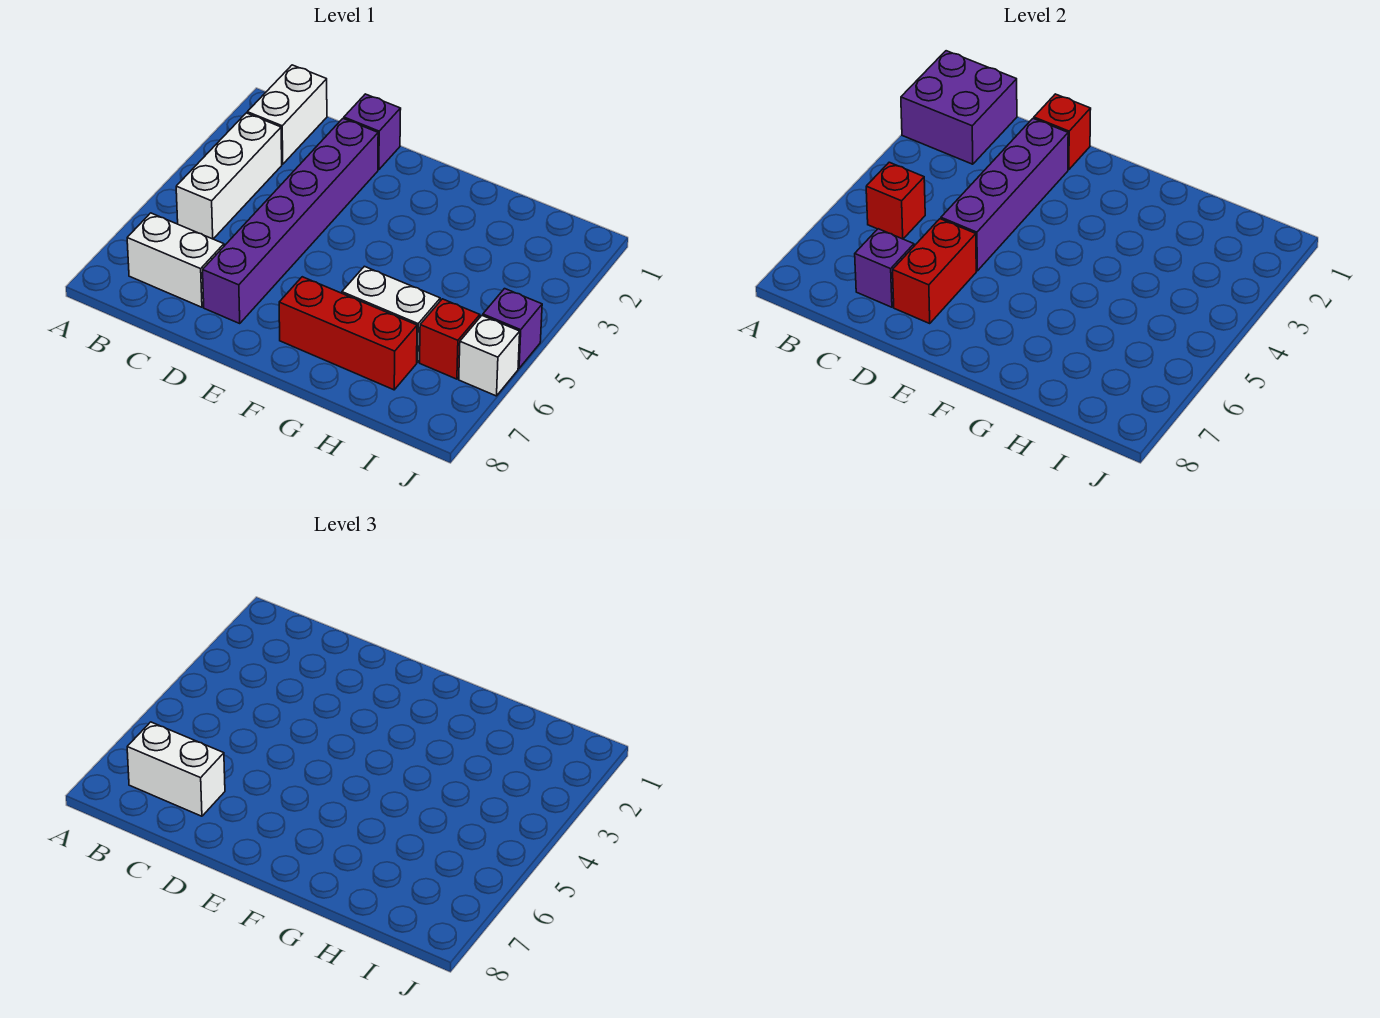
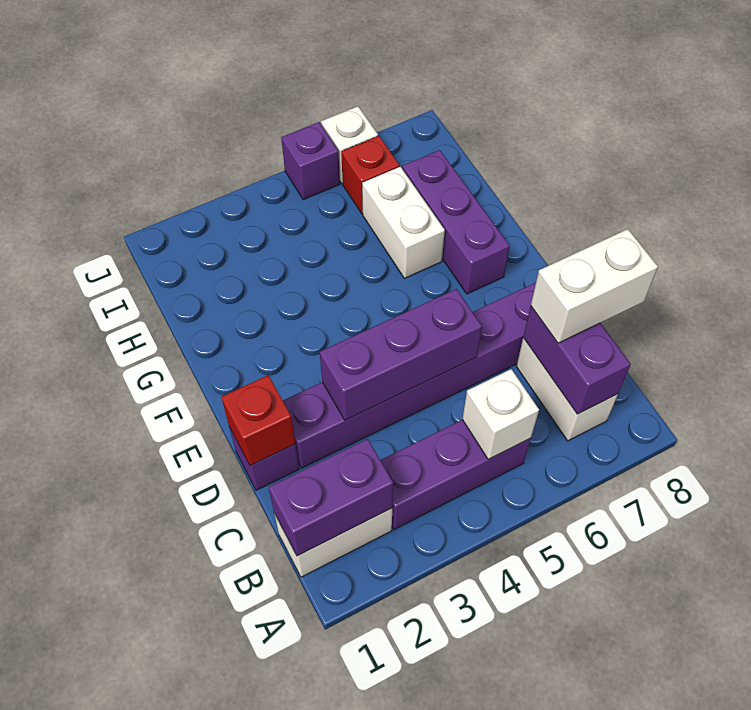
purple brick A1:B2 level 2 -> purple brick B1:B2 level 2
white brick B3:B5 level 1 -> purple brick B3:B5 level 1
red brick B5 level 2 -> white brick B5 level 2
white brick B7:C7 level 3 -> white brick C7:C8 level 3
purple brick C7 level 2 -> purple brick B7:C7 level 2
purple brick D2:D5 level 2 -> purple brick D3:D5 level 2
red brick D6:D7 level 2 -> none
red brick F7:H7 level 1 -> purple brick F7:H7 level 1

